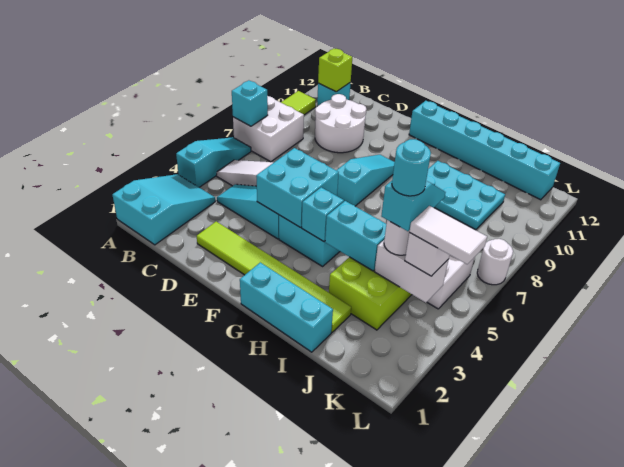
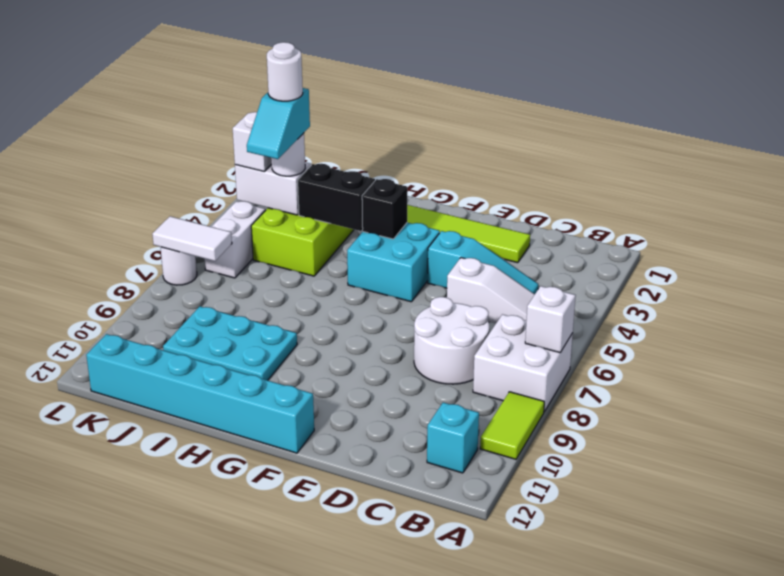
cyan slope A1:B3 level 1 top 1 -> none
cyan slope A4:A6 level 1 top 4 -> none
cyan brick A7 level 2 -> white brick A7 level 2
lime brick B11 level 2 -> none
white round brick C9:D10 level 1 -> white round brick C7:D8 level 1
cyan brick E4:F5 level 2 -> none
cyan slope F7:F9 level 1 top 7 -> none
cyan brick G1:I1 level 1 -> none
cyan brick G4 level 2 -> black brick G4 level 2
cyan brick H4:I4 level 2 -> black brick H4:I4 level 2
cyan round brick J4 level 5 -> white round brick J4 level 5
white tile K4:L4 level 4 -> white tile K7:L7 level 2

